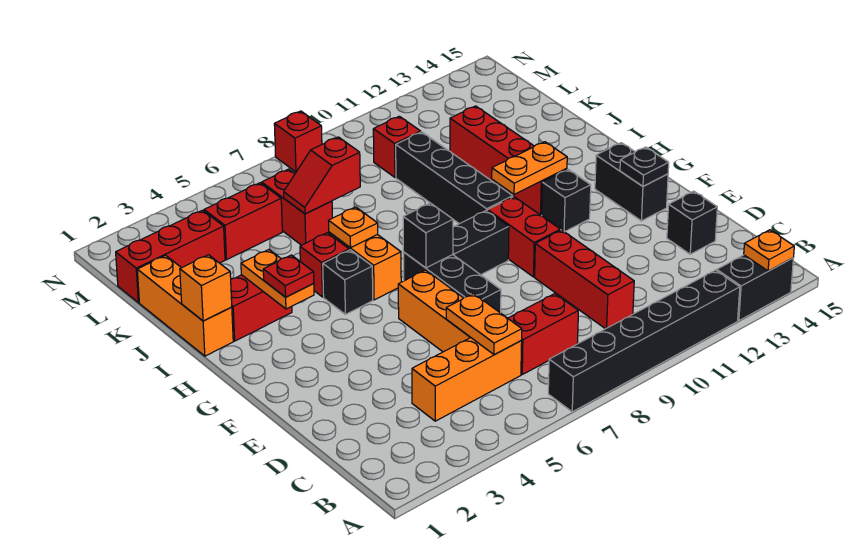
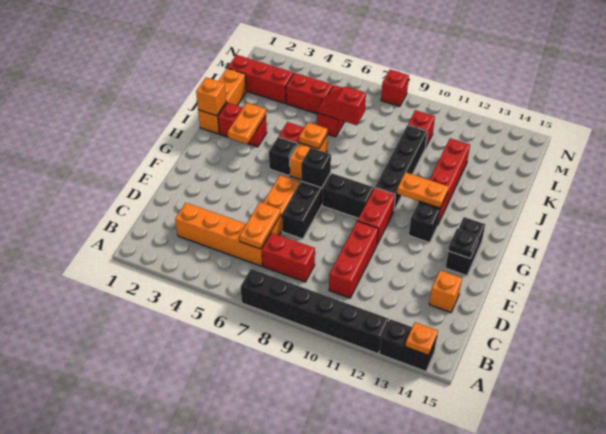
orange brick C4:C6 level 1 -> orange brick C3:C6 level 1
black brick D14 level 1 -> orange brick D14 level 1
red plate H3 level 3 -> none

